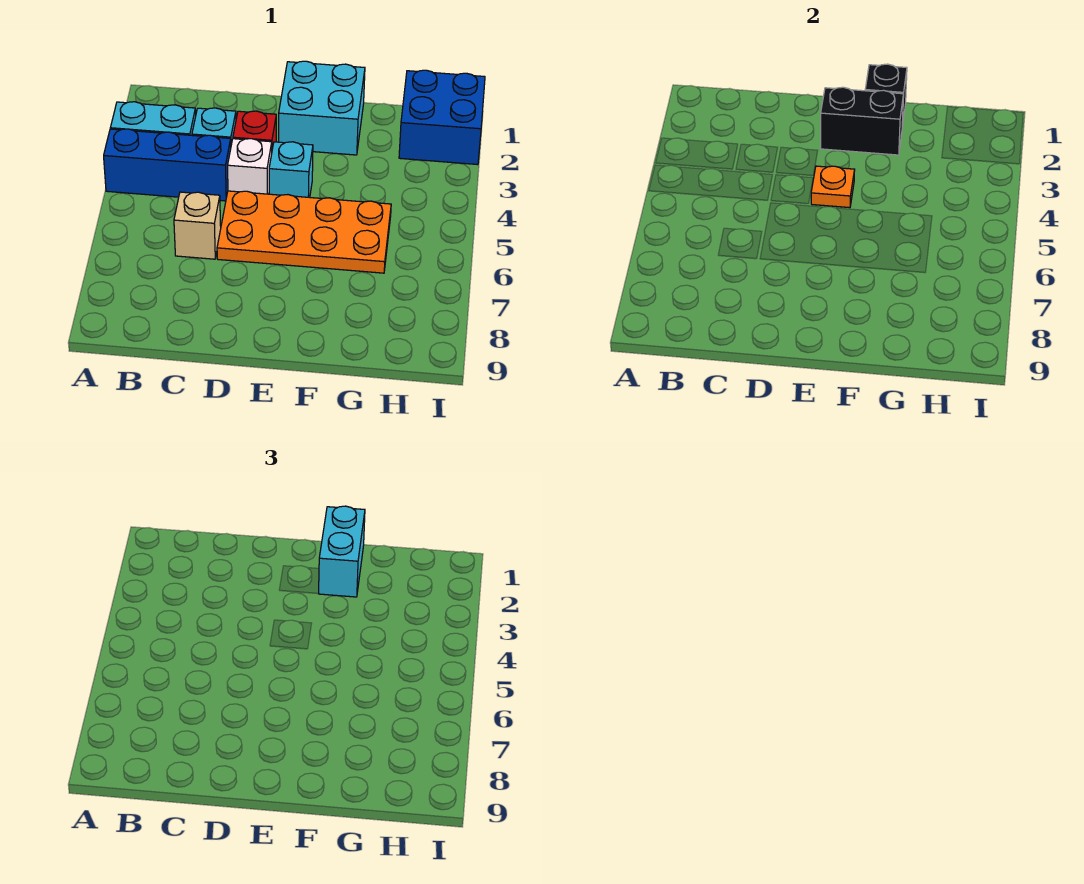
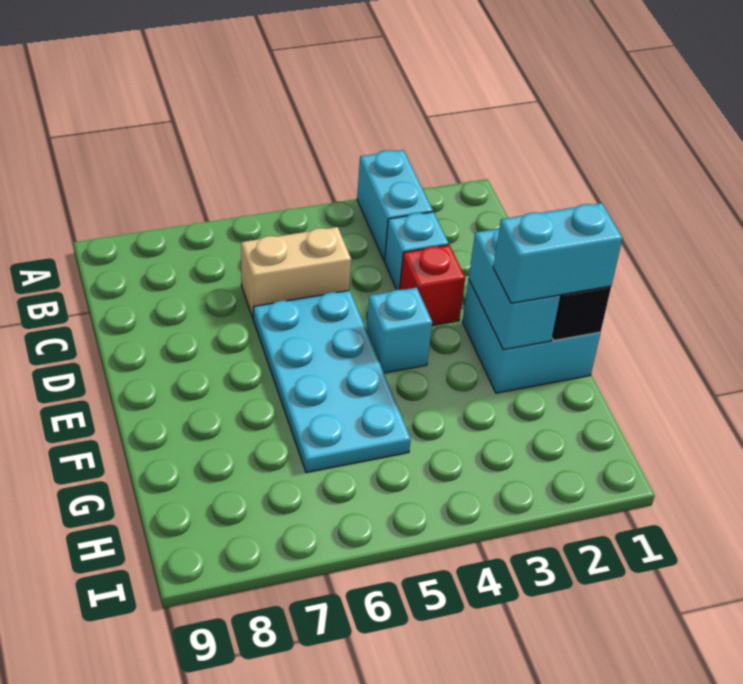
blue brick A4:C4 level 1 -> none
tan brick C6 level 1 -> tan brick C5:C6 level 1
white brick D4 level 1 -> none
orange plate D5:G6 level 1 -> cyan plate D5:G6 level 1
black brick E2:F2 level 2 -> cyan brick E2:F2 level 2
orange plate E4 level 2 -> none
blue brick H1:I2 level 1 -> none

